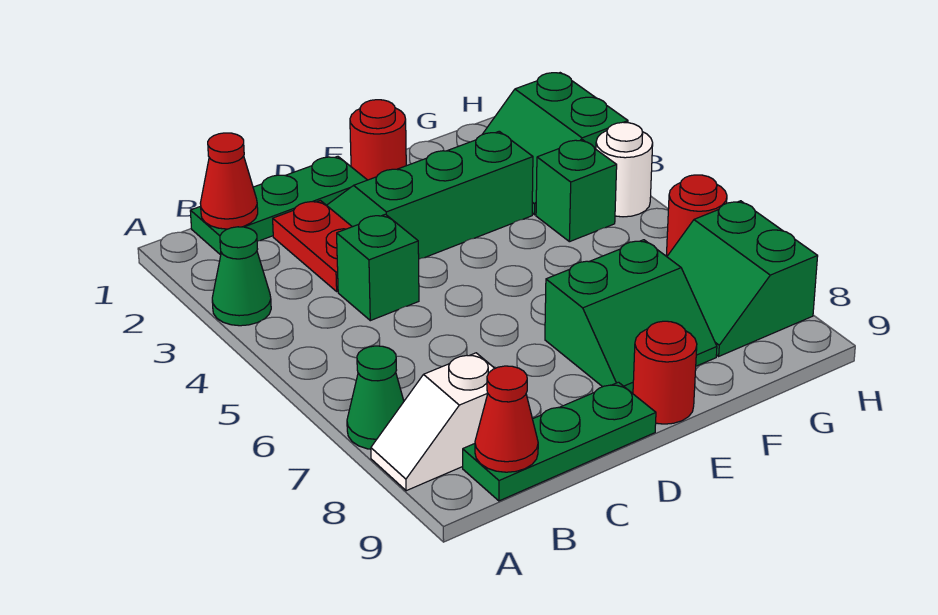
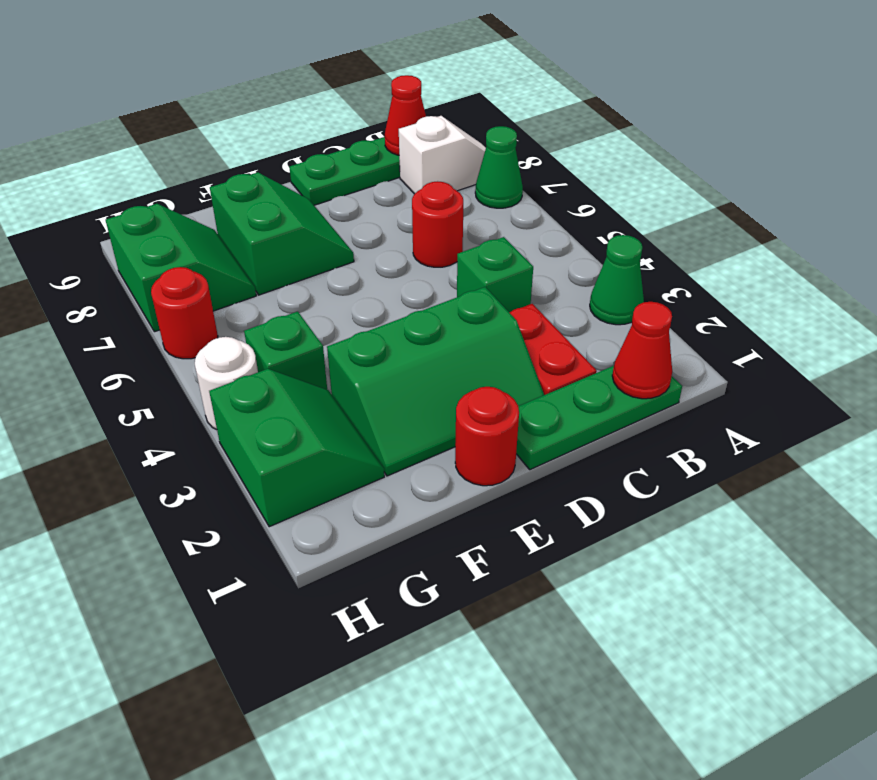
green slope E7:F8 level 1 top 7 -> green slope E7:F8 level 1 top F
red round brick E9 level 1 -> red round brick C6 level 1

